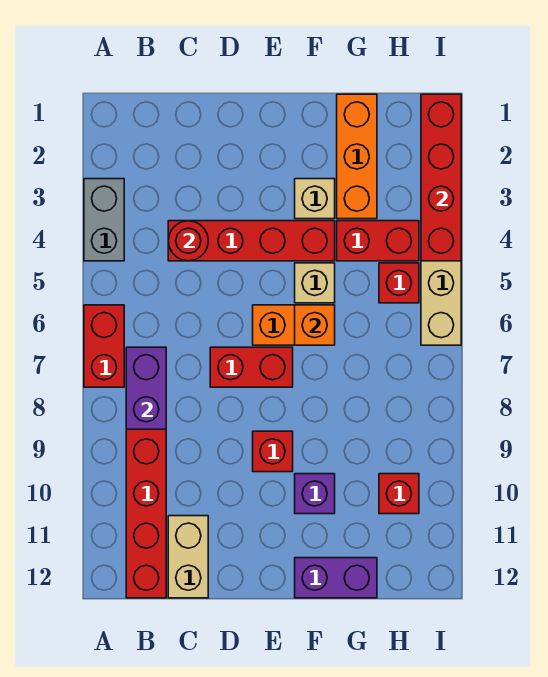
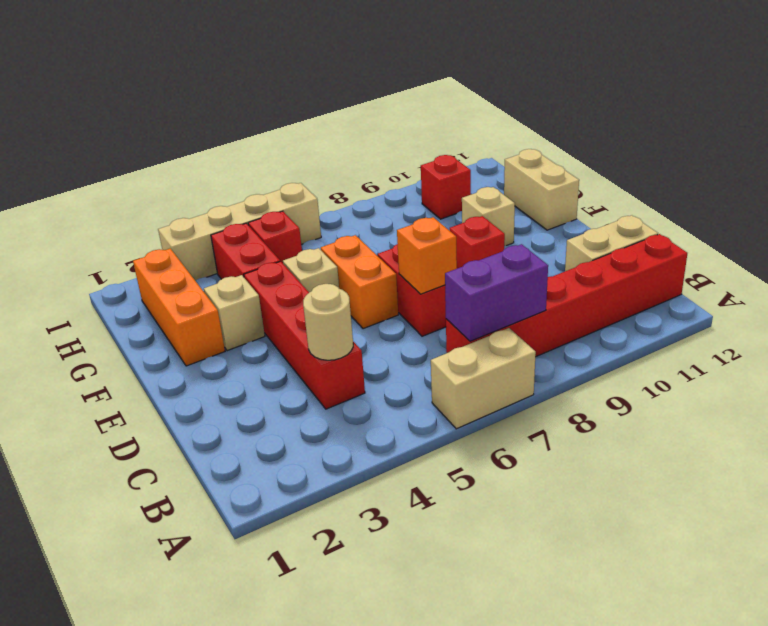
grey brick A3:A4 level 1 -> none
red brick A6:A7 level 1 -> tan brick A6:A7 level 1
red round brick C4 level 2 -> tan round brick C4 level 2
orange brick F6 level 2 -> orange brick D7 level 2
purple brick F10 level 1 -> tan brick F10 level 1
purple brick F12:G12 level 1 -> tan brick F12:G12 level 1
orange brick G1:G3 level 1 -> orange brick F2:H2 level 1
red brick I1:I4 level 2 -> none

